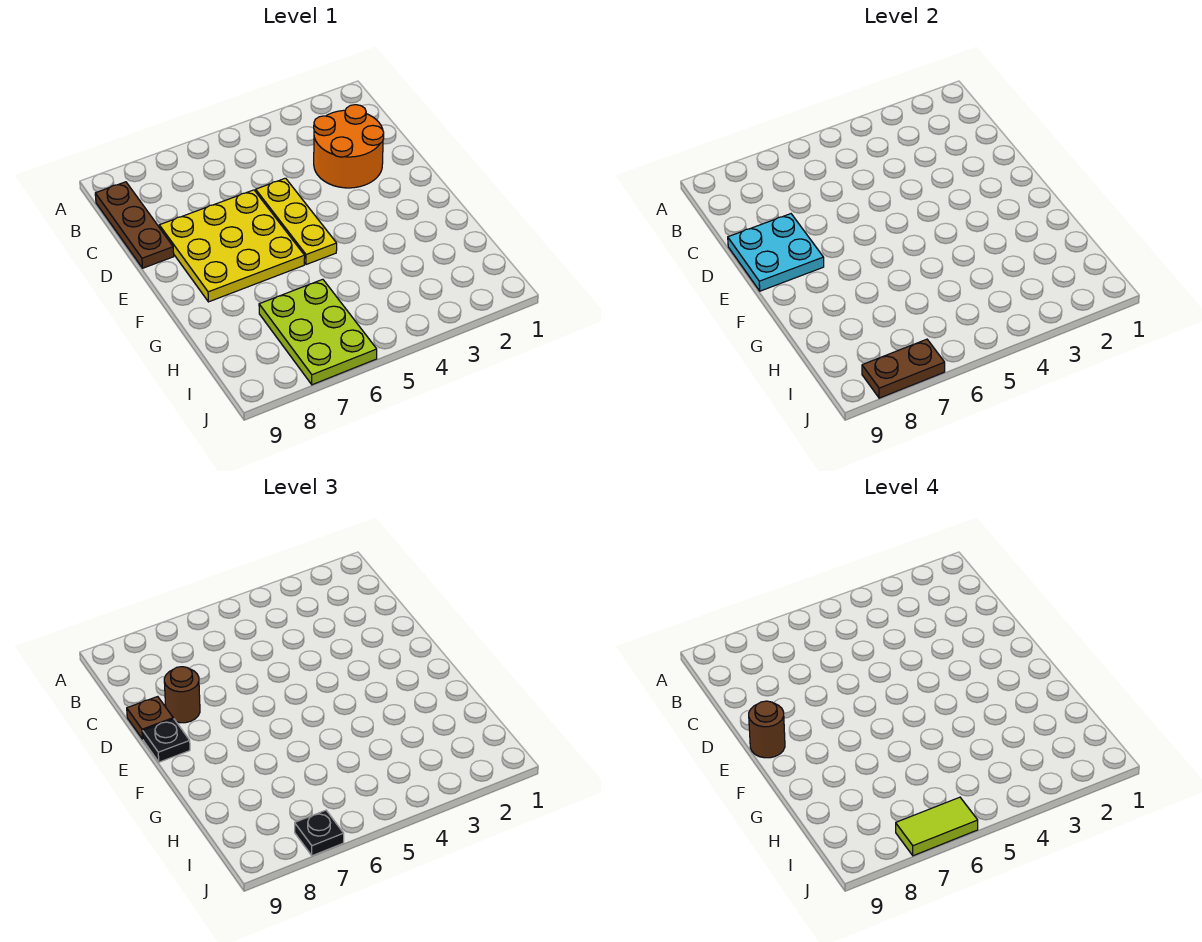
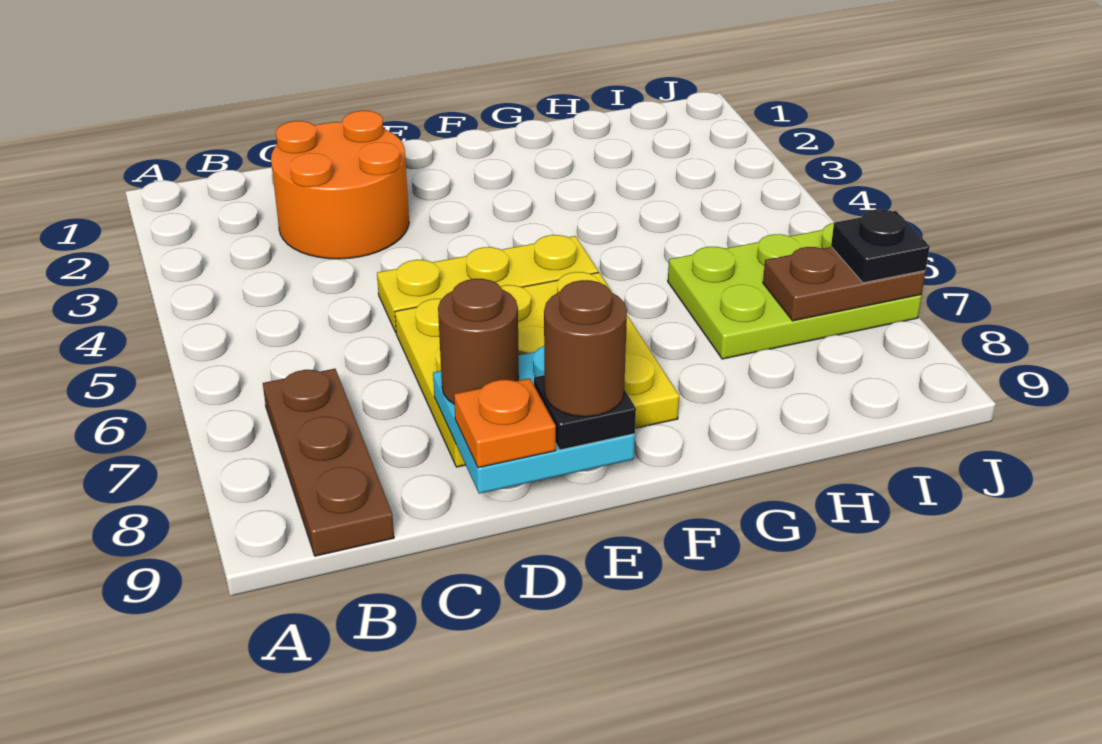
brown plate B9:D9 level 1 -> brown plate B7:B9 level 1
brown plate D9 level 3 -> orange plate D9 level 3
lime tile J6:J7 level 4 -> none
brown plate J7:J8 level 2 -> brown plate I7:J7 level 2

